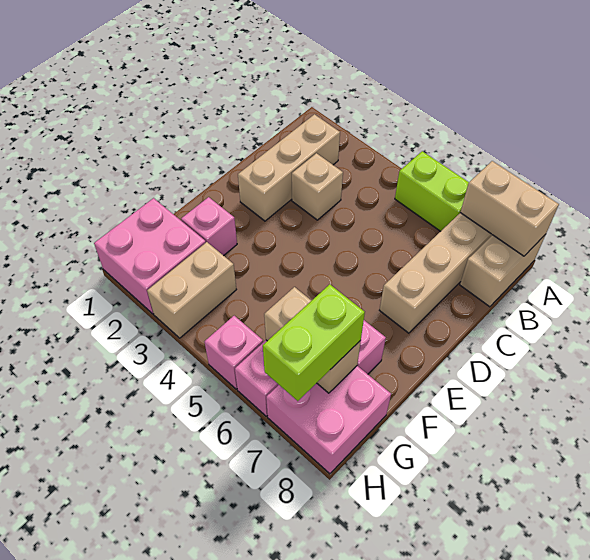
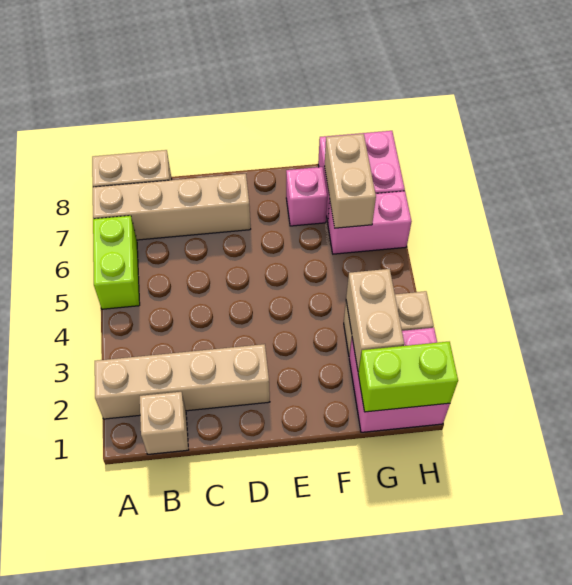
tan brick A7:A8 level 2 -> tan brick G2:G3 level 2
tan brick B2:D2 level 1 -> tan brick A2:D2 level 1
tan brick C3 level 1 -> tan brick B1 level 1
pink brick F2 level 1 -> none
lime brick G7:H7 level 3 -> lime brick G1:H1 level 2
pink brick H5 level 1 -> none

